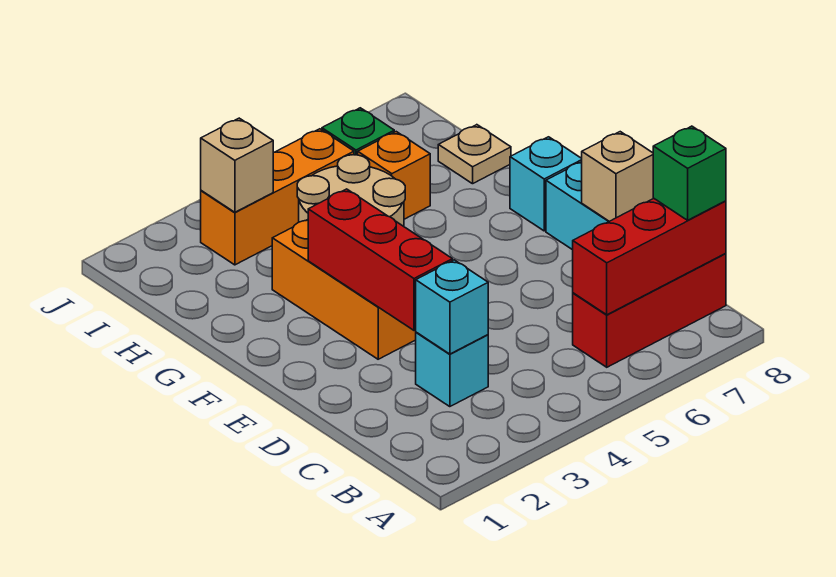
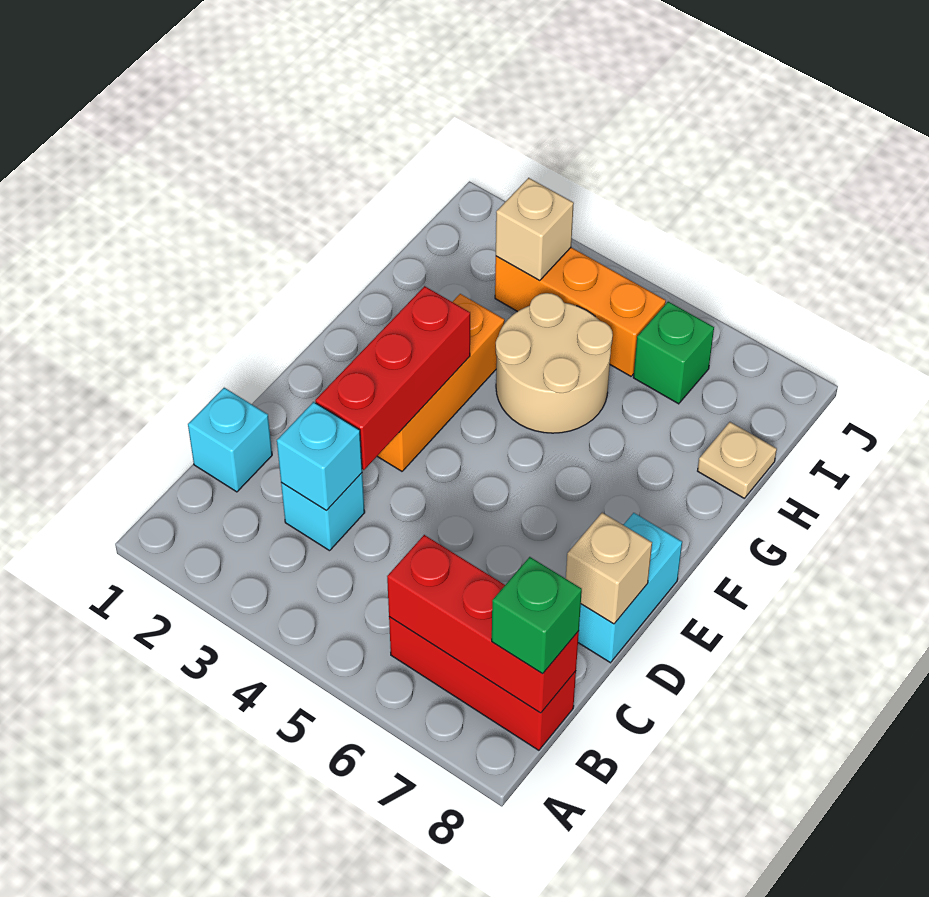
cyan brick F8 level 1 -> cyan brick C1 level 1
orange brick H6 level 1 -> none

